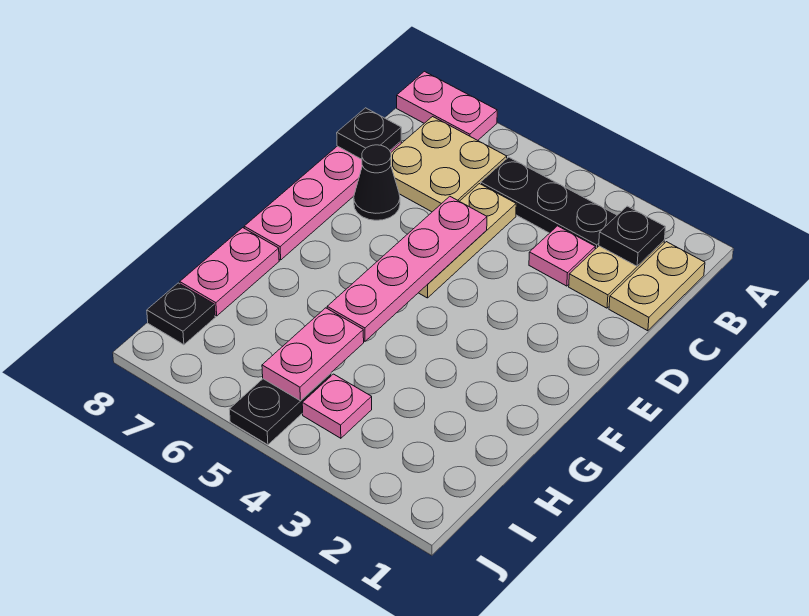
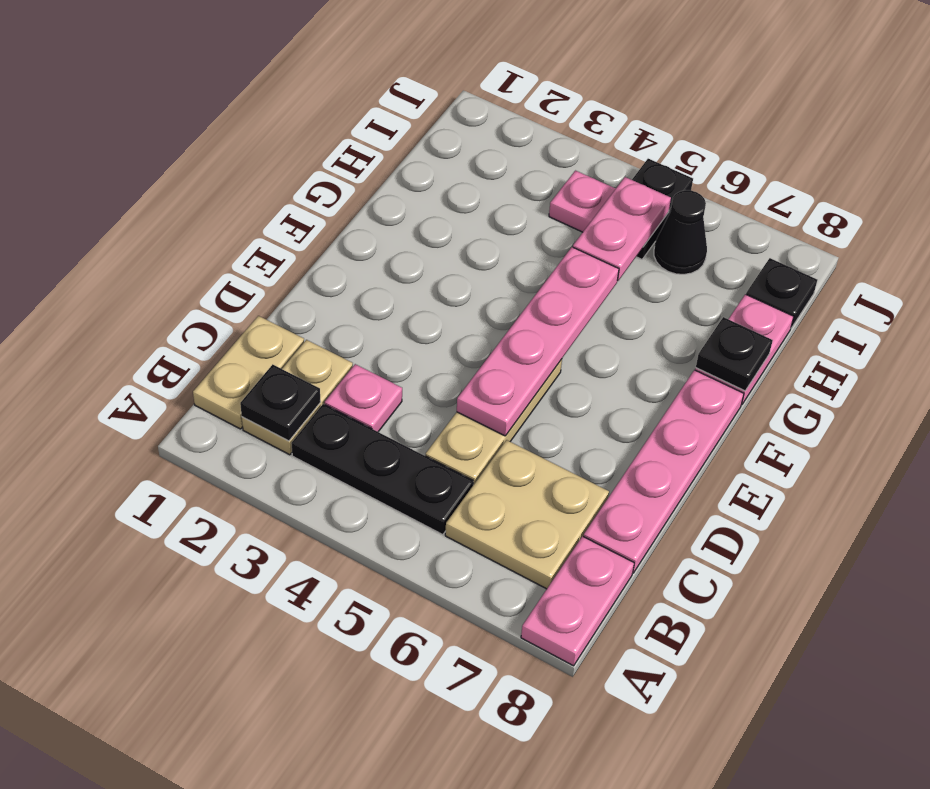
pink plate A7:A8 level 1 -> pink plate A8:B8 level 1
black plate C8 level 2 -> black plate G8 level 2
black cone D7 level 1 -> black cone I6 level 1

